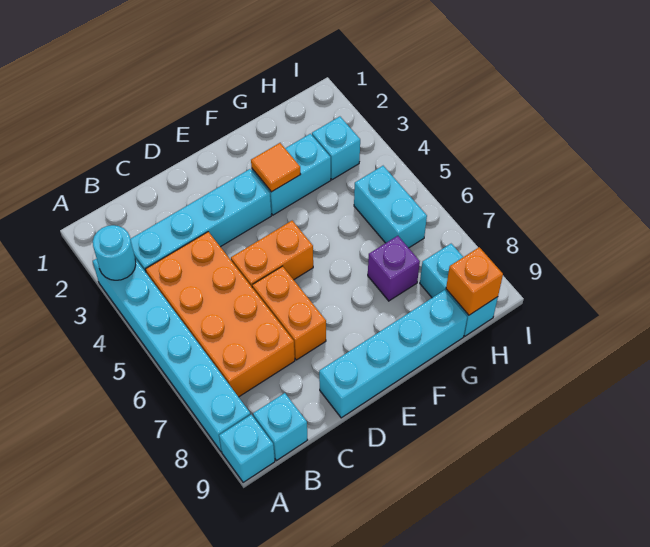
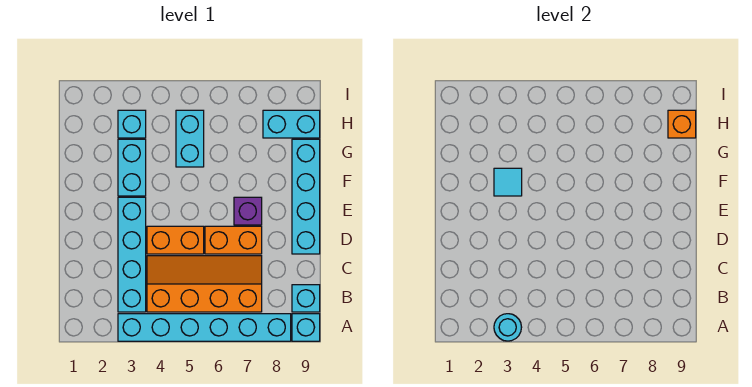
orange brick B4:C7 level 1 -> orange slope B4:C7 level 1 top B
orange brick D5:E5 level 1 -> orange brick D4:D5 level 1
orange tile F3 level 2 -> cyan tile F3 level 2
purple brick G7 level 1 -> purple brick E7 level 1
cyan brick H5:H6 level 1 -> cyan brick G5:H5 level 1

